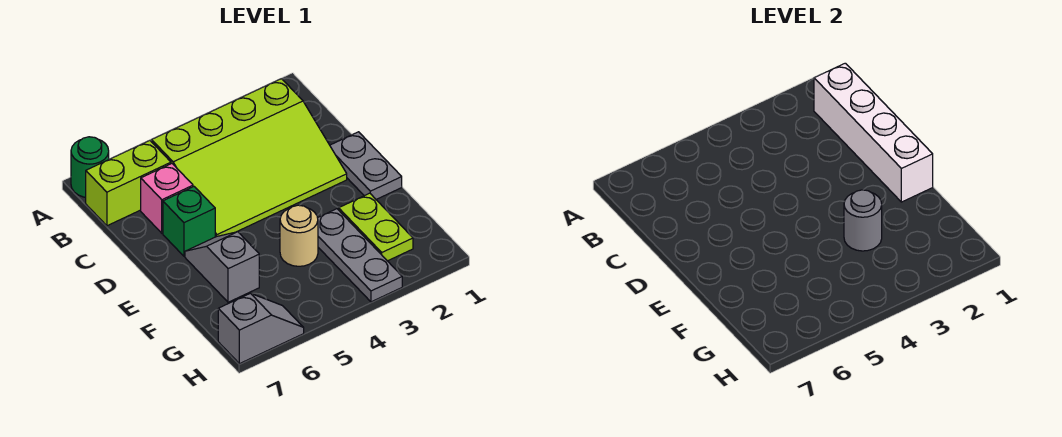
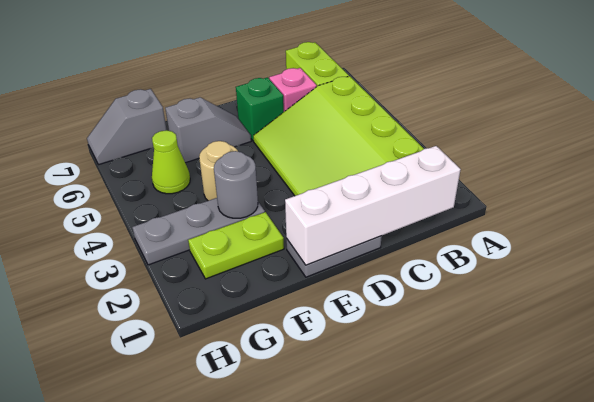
green round brick A7 level 1 -> none
none -> lime cone G5 level 1
grey slope H6:H7 level 1 top 7 -> grey slope G7:H7 level 1 top G

